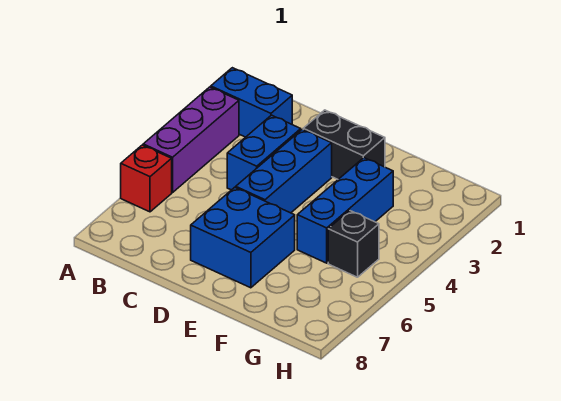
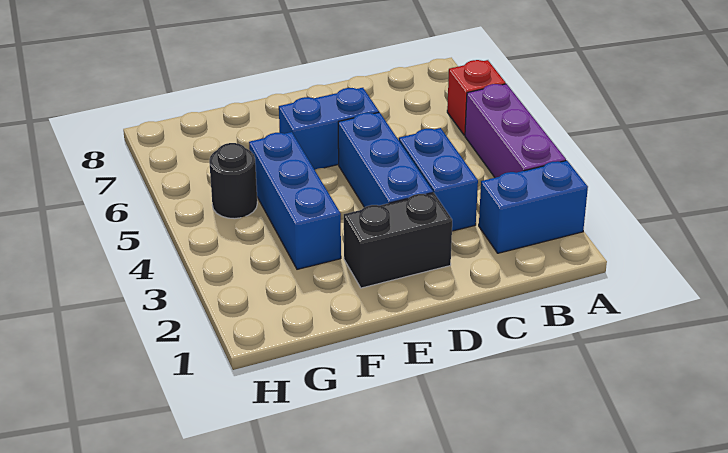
blue brick D6:E7 level 1 -> blue brick D6:E6 level 1
black brick G5 level 1 -> black round brick G5 level 1

